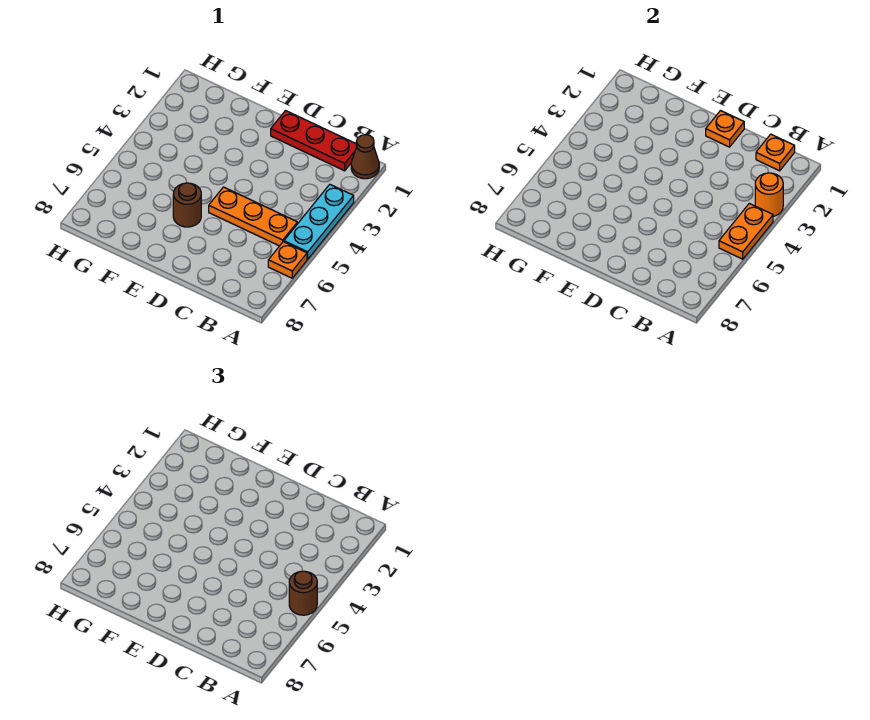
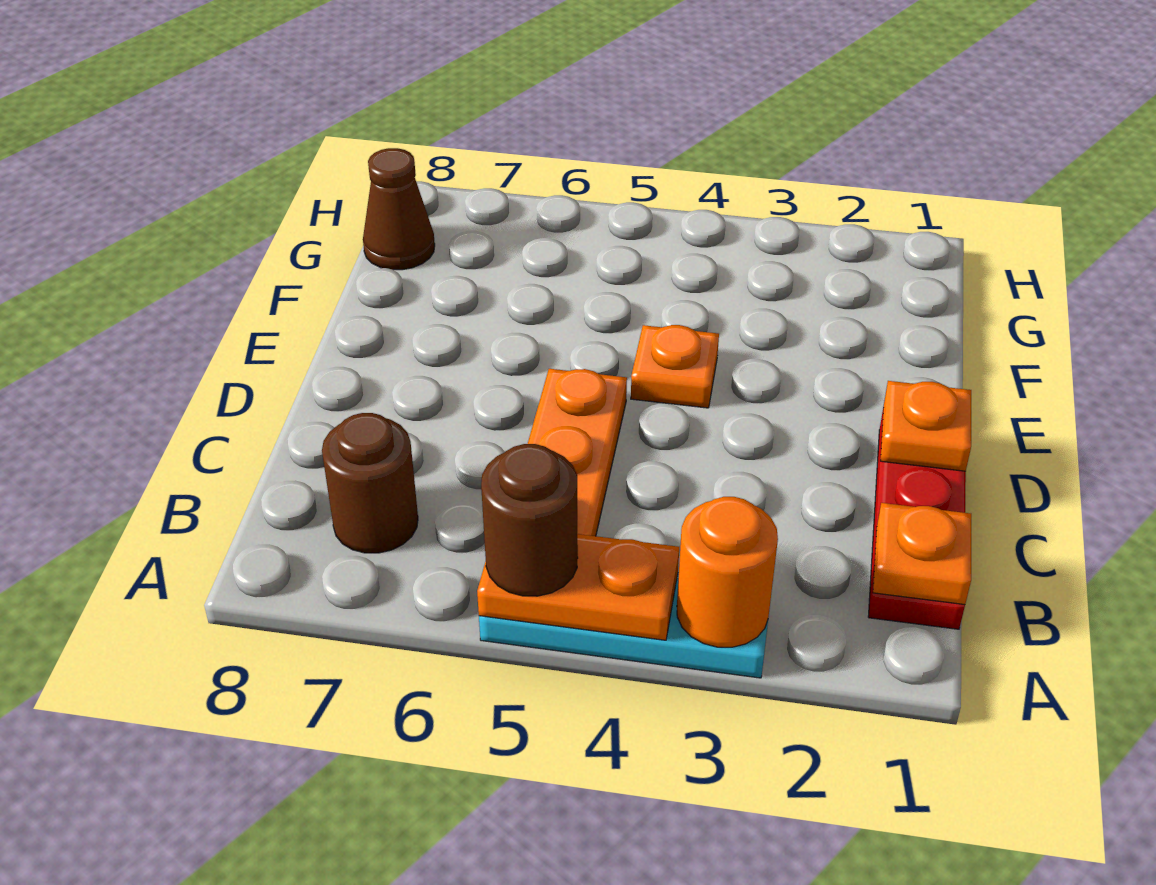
brown cone A1 level 1 -> brown cone G8 level 1
orange plate A6 level 1 -> orange plate E4 level 1
brown round brick E6 level 1 -> brown round brick B7 level 1

